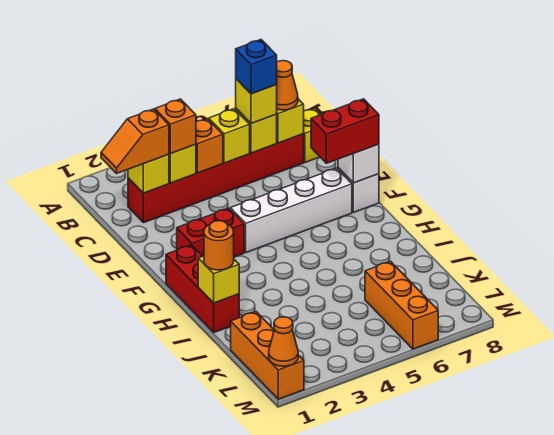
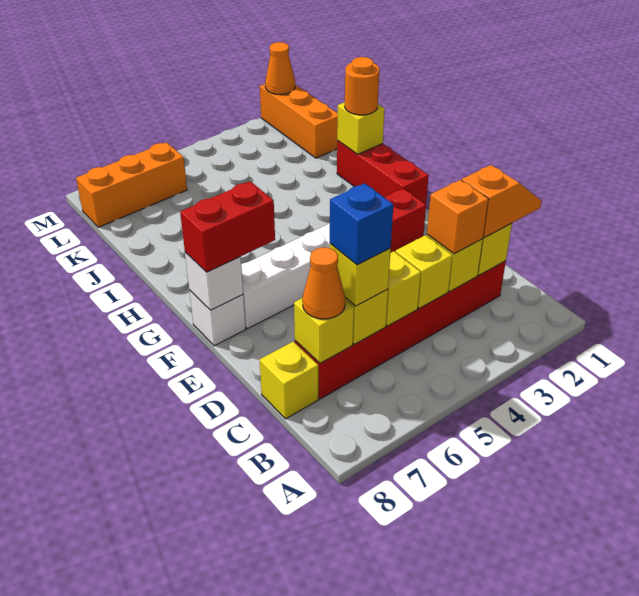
orange brick C4 level 2 -> yellow brick C4 level 2
orange brick K6:M6 level 1 -> orange brick L6:L8 level 1

